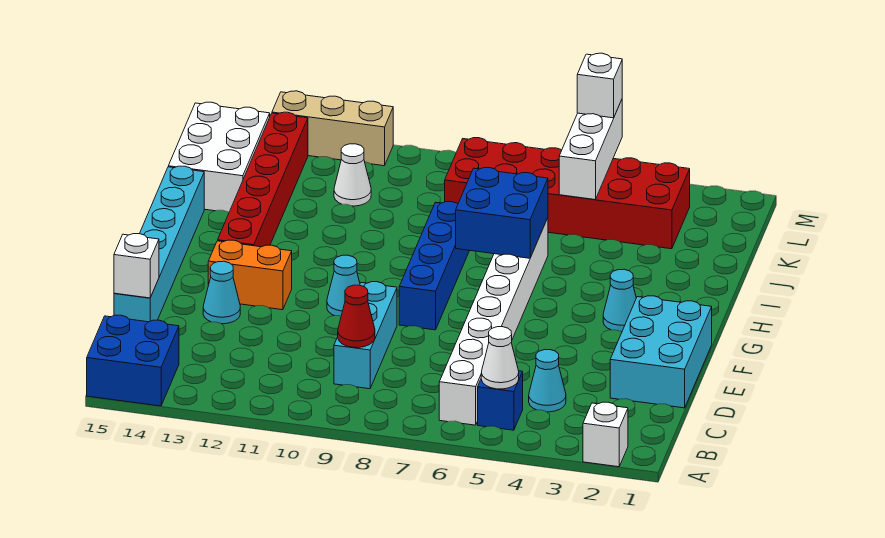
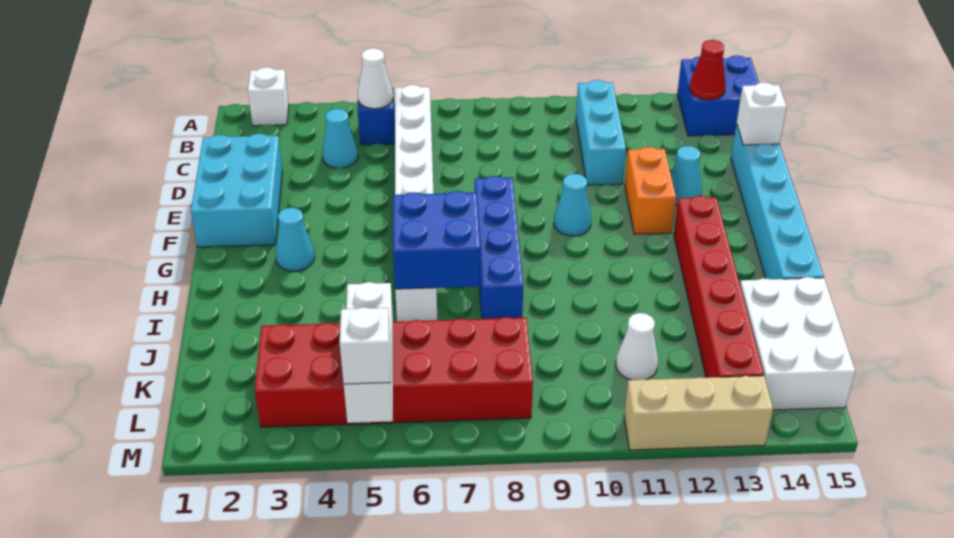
cyan brick C9:E9 level 1 -> cyan brick B11:D11 level 1
red cone C9 level 2 -> red cone B14 level 2
orange brick F12:F13 level 1 -> orange brick E12:F12 level 1

